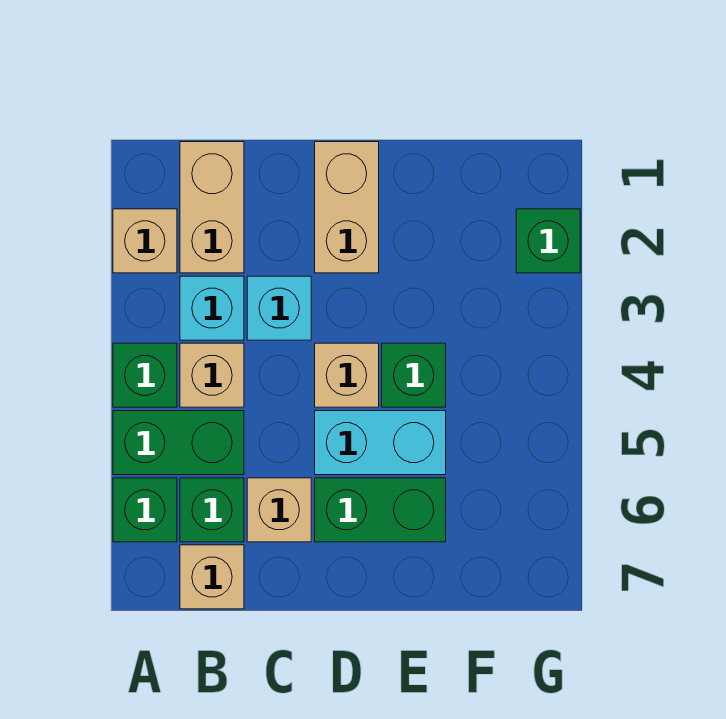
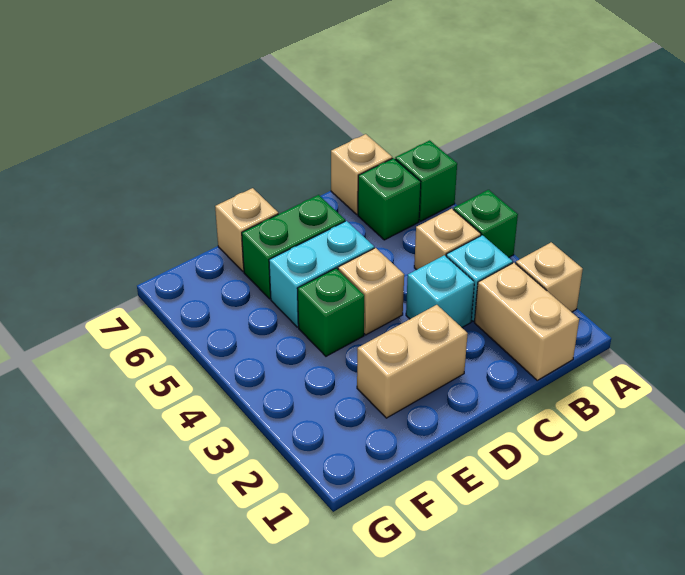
green brick A5:B5 level 1 -> none
tan brick C6 level 1 -> tan brick E7 level 1
tan brick D1:D2 level 1 -> tan brick D2:E2 level 1
green brick G2 level 1 -> none

